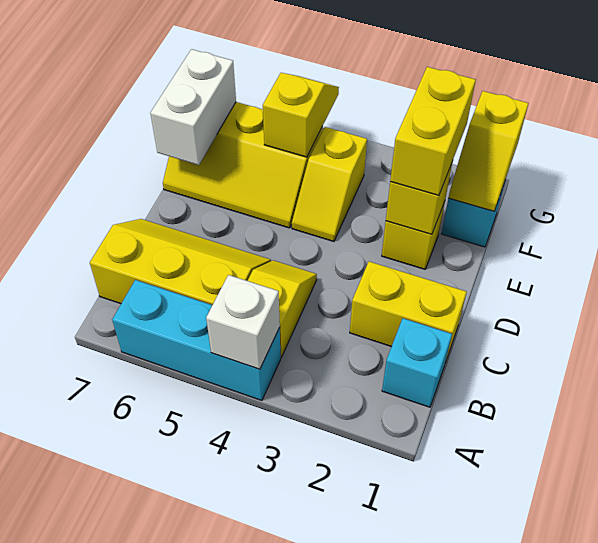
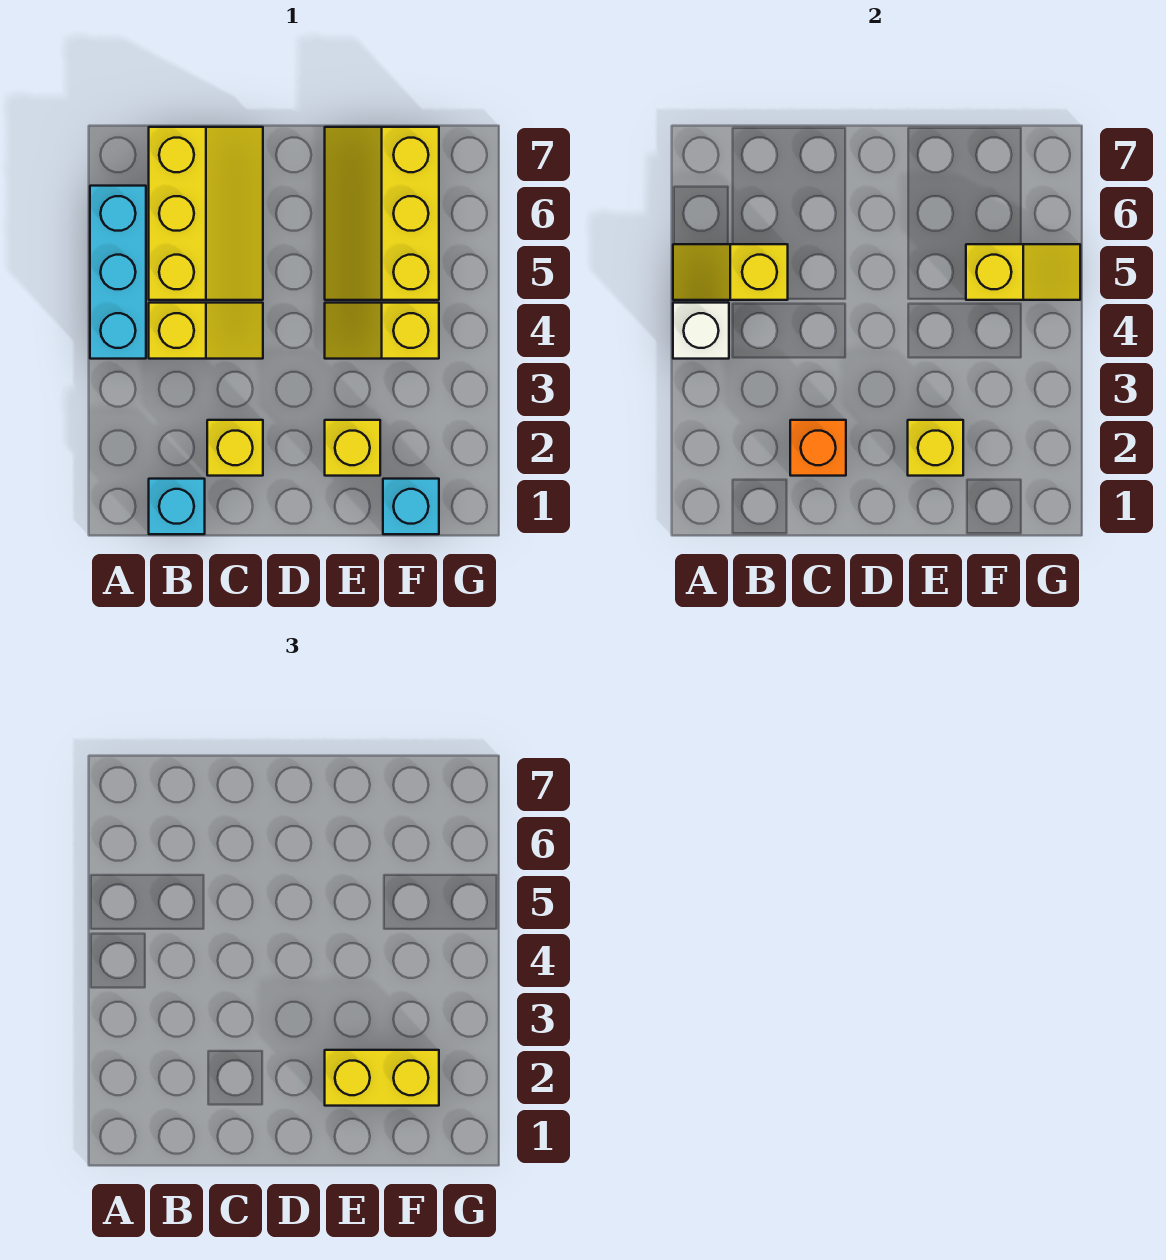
yellow brick C1:C2 level 1 -> yellow brick C2 level 1
none -> orange brick C2 level 2
white brick E7:F7 level 2 -> none
yellow slope F1:G1 level 2 top G -> yellow slope A5:B5 level 2 top B

